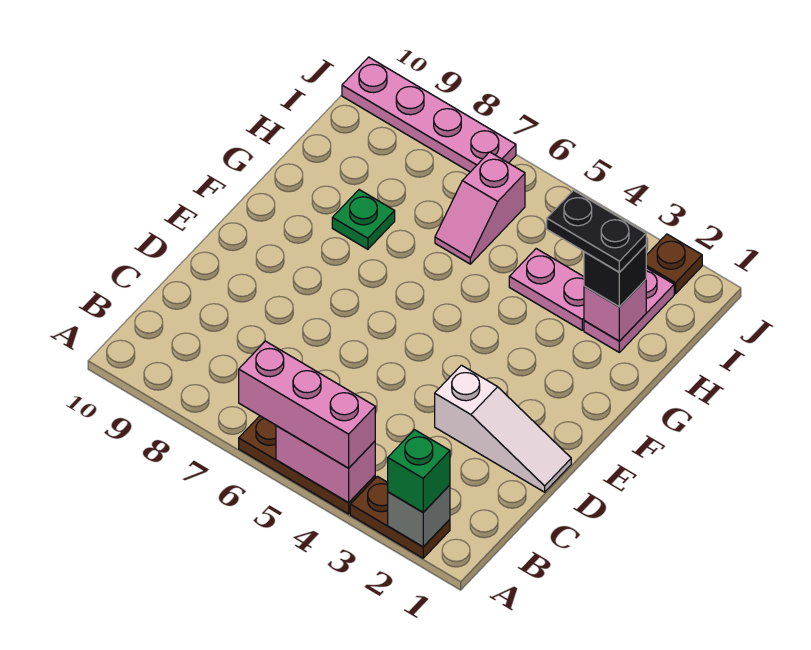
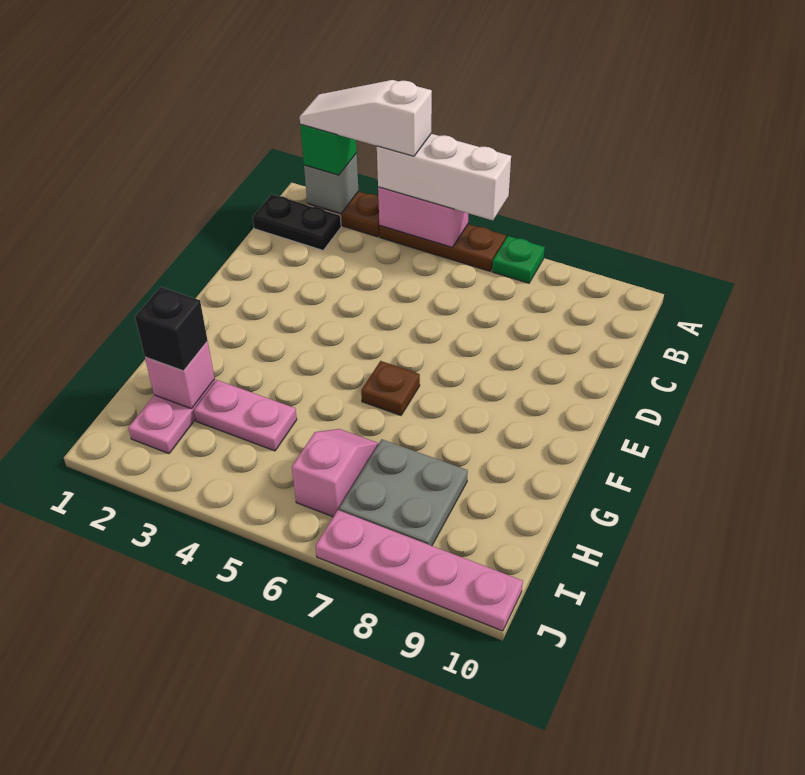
pink brick A4:A6 level 3 -> white brick A4:A6 level 3
white slope D1:D3 level 1 top 3 -> white slope A2:A4 level 4 top 4
green plate G8 level 1 -> green plate A7 level 1
black plate H2:H3 level 4 -> black plate B1:B2 level 1
none -> grey plate H7:I8 level 1
brown plate J2 level 1 -> brown plate F6 level 1

